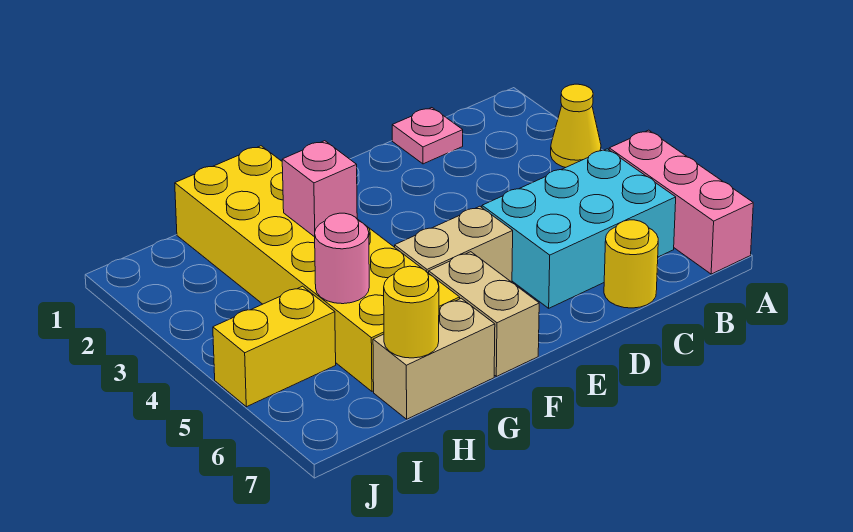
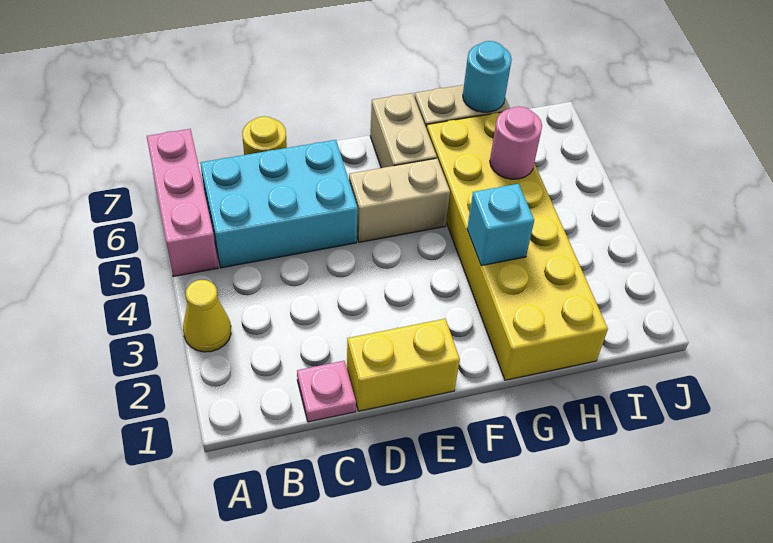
pink brick G3 level 2 -> cyan brick G3 level 2
yellow round brick H7 level 2 -> cyan round brick H7 level 2
yellow brick I5:J5 level 1 -> yellow brick D1:E1 level 1

